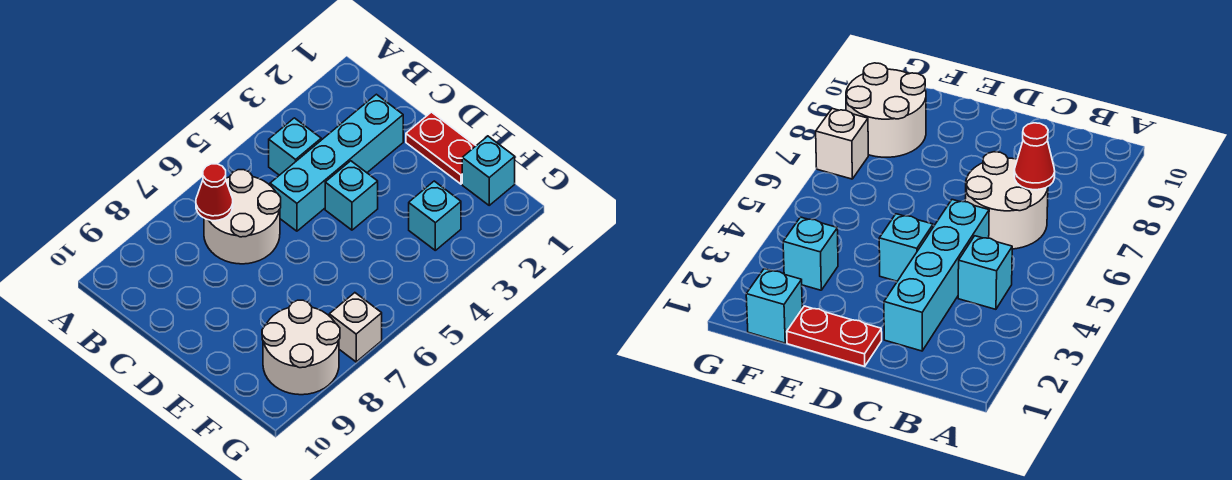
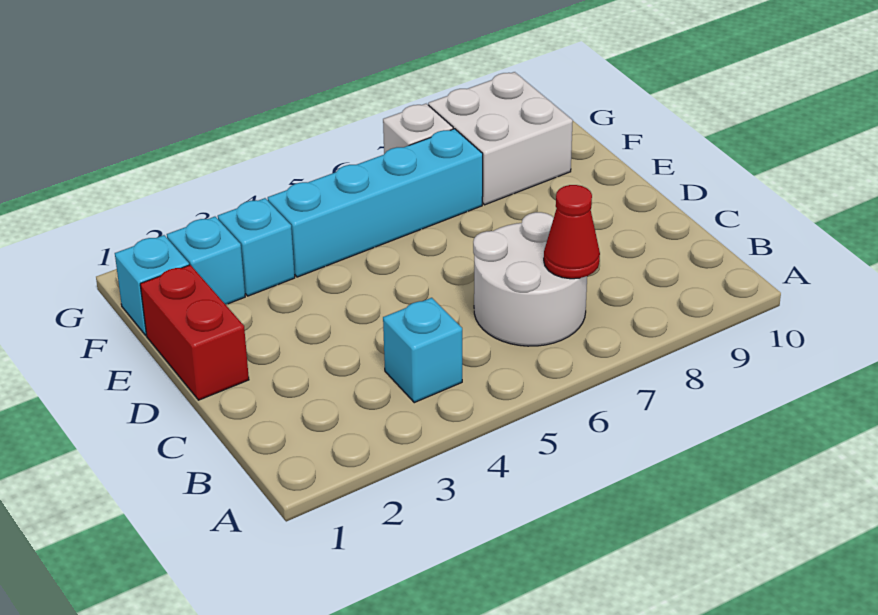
cyan brick C2:C5 level 1 -> cyan brick F4:F7 level 1
red plate D1:E1 level 1 -> red brick D1:E1 level 1
cyan brick D4 level 1 -> cyan brick F2 level 1
white round brick F8:G9 level 1 -> white brick F8:G9 level 1

